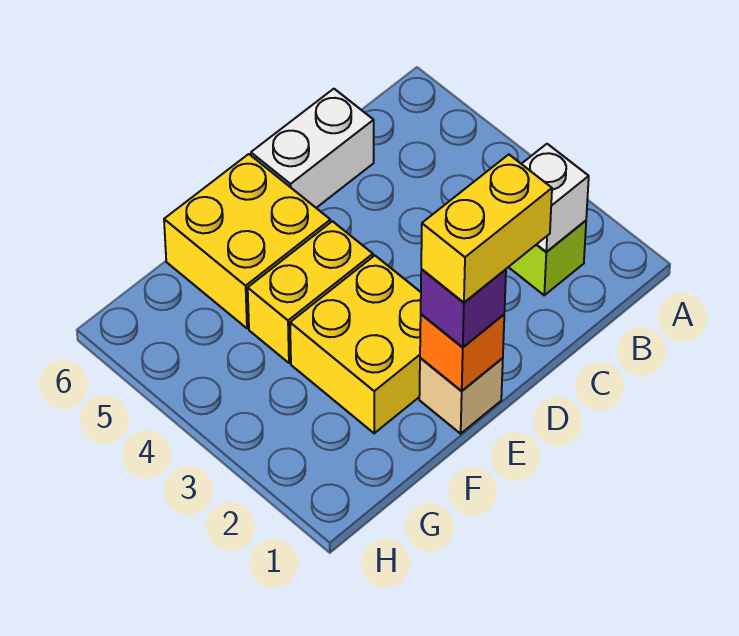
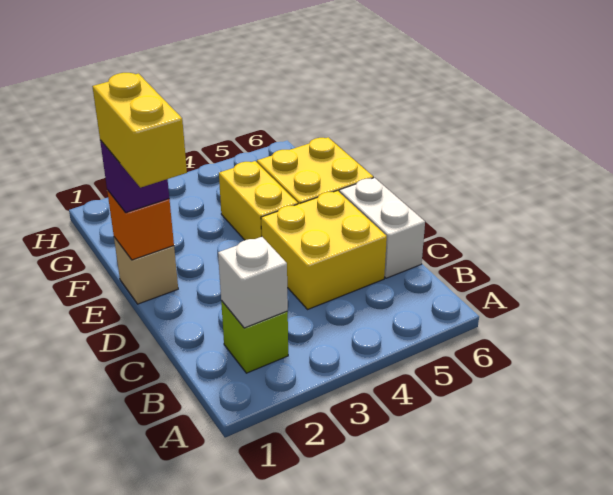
yellow brick E2:F3 level 1 -> yellow brick C4:D5 level 1

